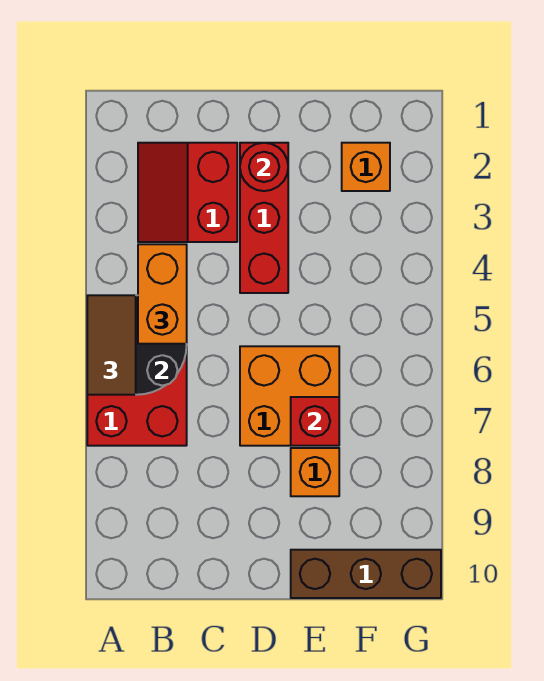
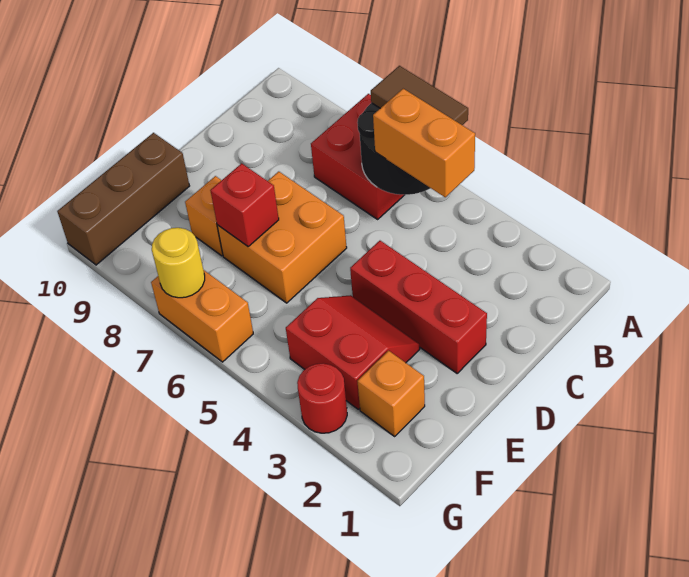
red slope B2:C3 level 1 top C -> red slope E3:F4 level 1 top F
red round brick D2 level 2 -> red round brick G3 level 1
none -> orange brick G6:G7 level 1
none -> yellow round brick G7 level 2

